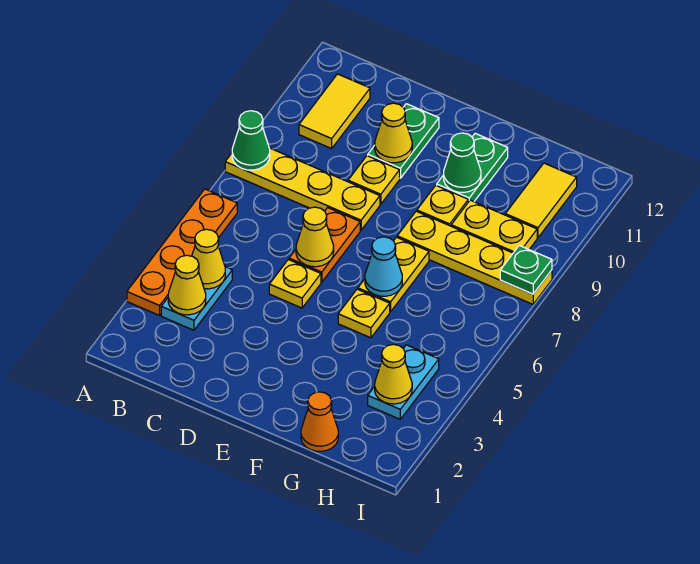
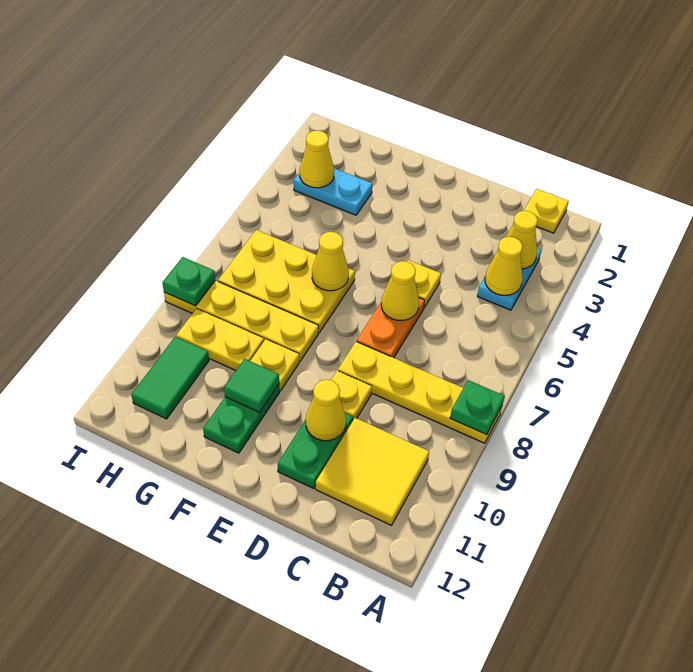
orange plate A3:A6 level 1 -> none
green cone A8 level 2 -> green plate A8 level 2
yellow tile B10:B11 level 1 -> yellow tile B10:C11 level 1
yellow plate F5 level 1 -> yellow plate B1 level 1
yellow plate F6:F7 level 1 -> yellow plate F6:H7 level 1
cyan cone F6 level 2 -> yellow cone F6 level 2
green cone F10 level 2 -> green tile F10 level 2
orange cone G1 level 1 -> none
cyan plate H3:H4 level 1 -> cyan plate G3:H3 level 1
yellow tile H10:H11 level 1 -> green tile H10:H11 level 1

